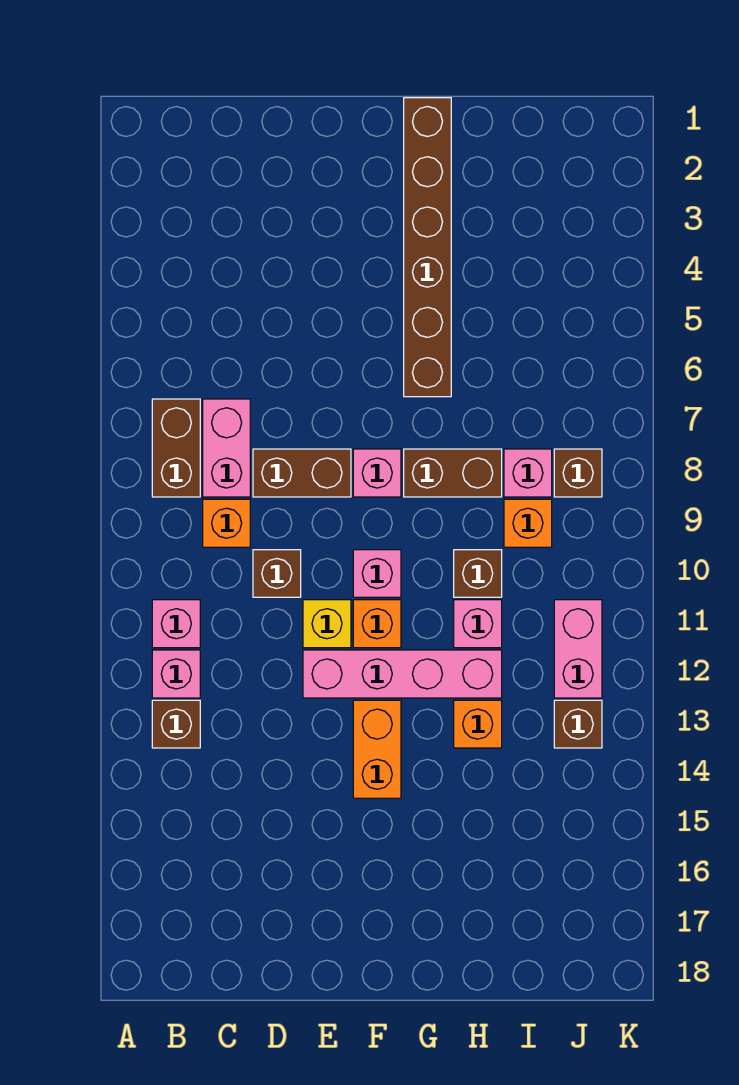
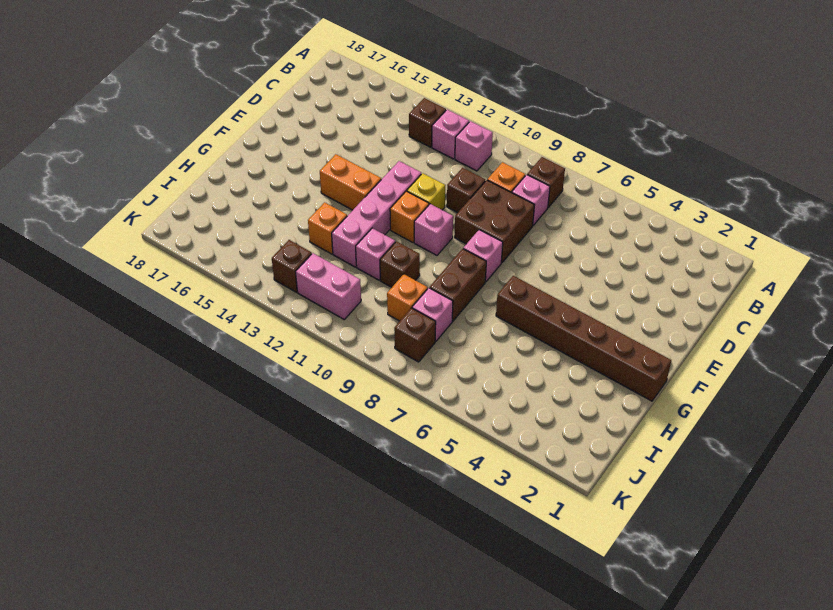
brown brick B7:B8 level 1 -> brown brick B8 level 1
pink brick C7:C8 level 1 -> pink brick C8 level 1
brown brick D8:E8 level 1 -> brown brick D8:E9 level 1

